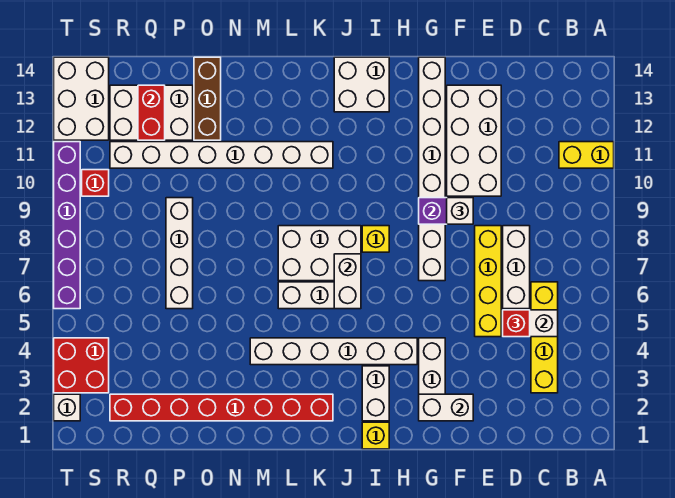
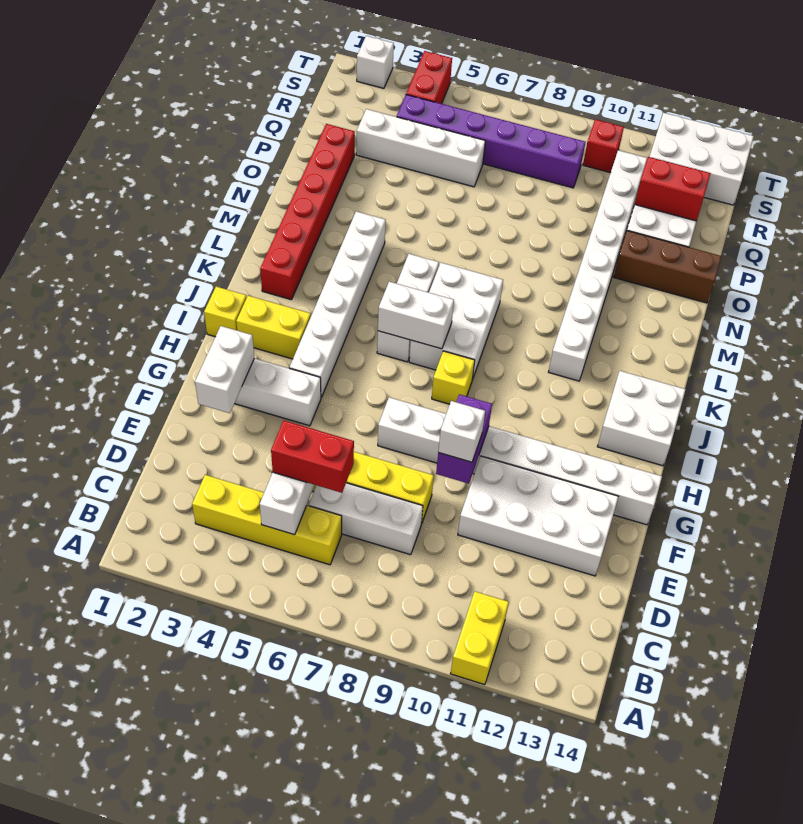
red brick D5 level 3 -> red brick D5:D6 level 3
white brick I2:I3 level 1 -> yellow brick I2:I3 level 1
red brick K2:R2 level 1 -> red brick K2:P2 level 1
white brick P6:P9 level 1 -> white brick Q3:Q6 level 1
red brick S3:T4 level 1 -> red brick S4:T4 level 1
purple brick T6:T11 level 1 -> purple brick R4:R9 level 1

